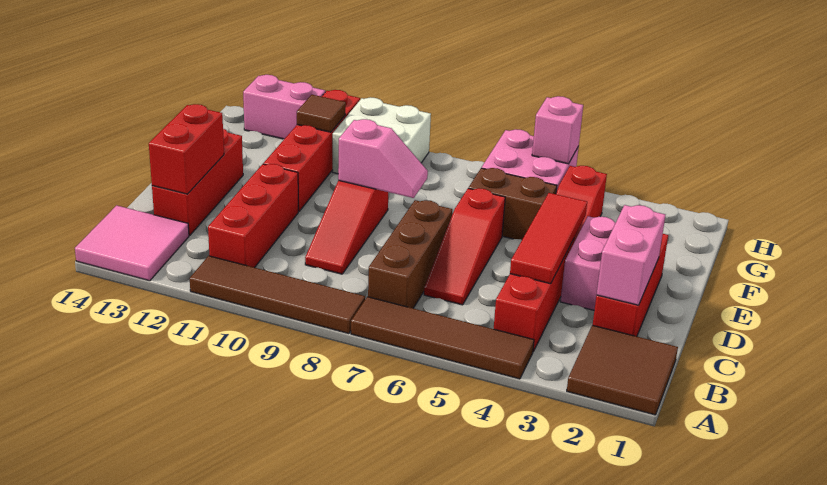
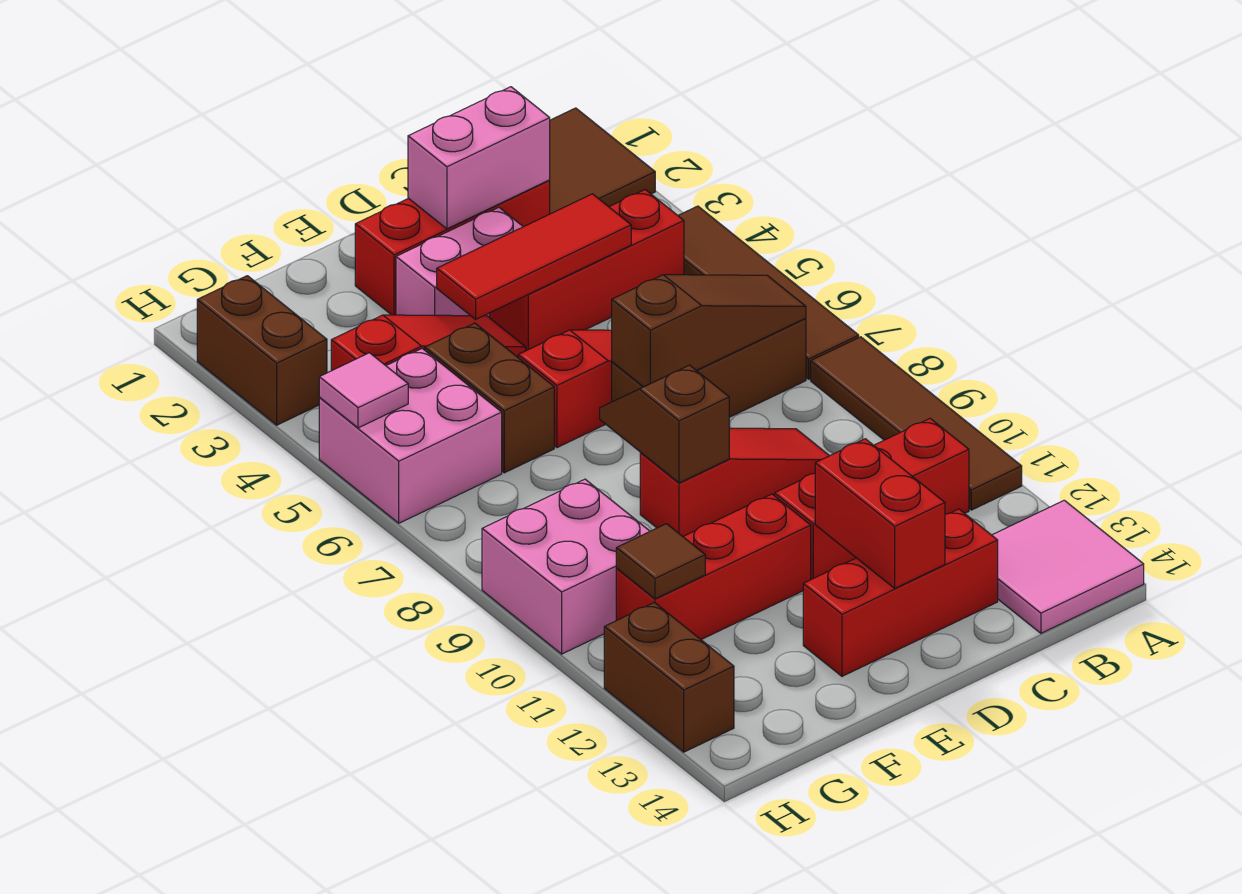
none -> brown slope B7:D7 level 2 top D
red brick C13:D13 level 2 -> red brick D12:D13 level 2
pink slope E8:E9 level 2 top 9 -> brown slope E8:E9 level 2 top 9
red brick E11:H11 level 1 -> red brick E11:G11 level 1
white brick G9:H10 level 1 -> pink brick G9:H10 level 1
none -> brown brick H2:H3 level 1
pink brick H5 level 2 -> pink tile H5 level 2
pink brick H12:H13 level 1 -> brown brick H12:H13 level 1

